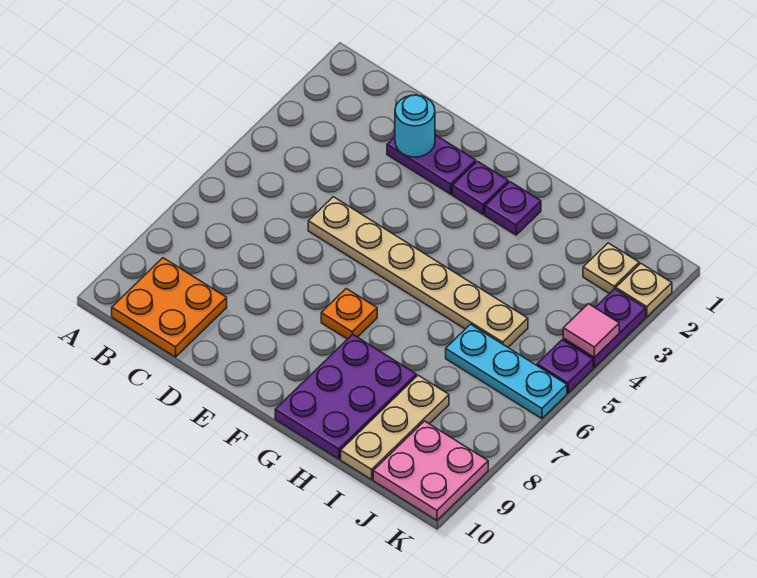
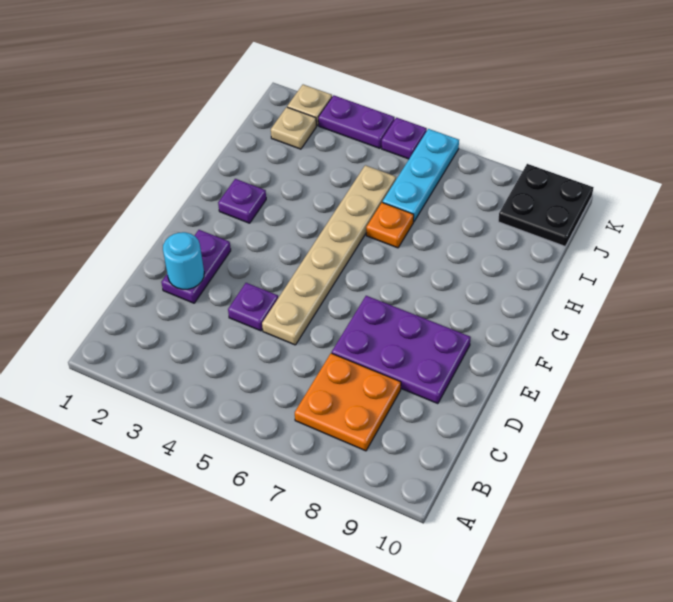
orange plate B9:C10 level 1 -> orange plate B7:C8 level 1
purple plate F2 level 1 -> purple plate D4 level 1
orange plate F7 level 1 -> orange plate H6 level 1
purple plate G8:H10 level 1 -> purple plate D7:E9 level 1
tan plate I8:I10 level 1 -> none
pink plate J9:K10 level 1 -> black plate J9:K10 level 1
pink tile K4 level 2 -> none

